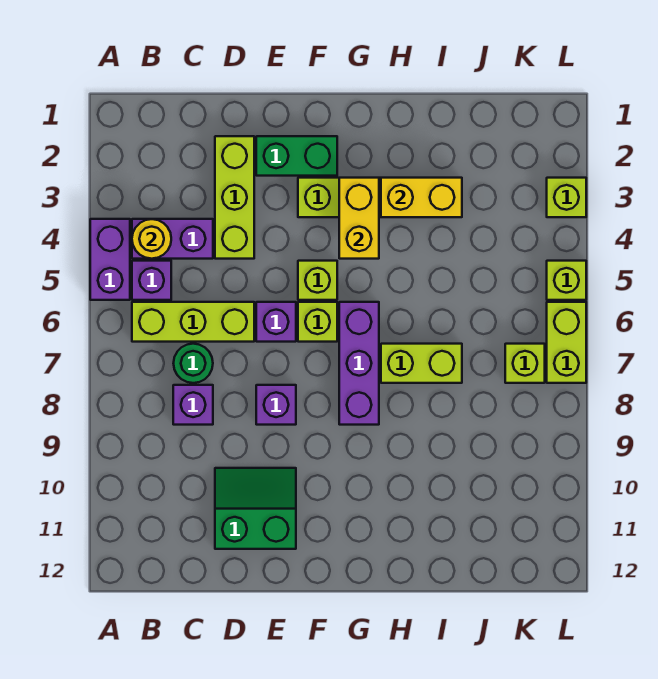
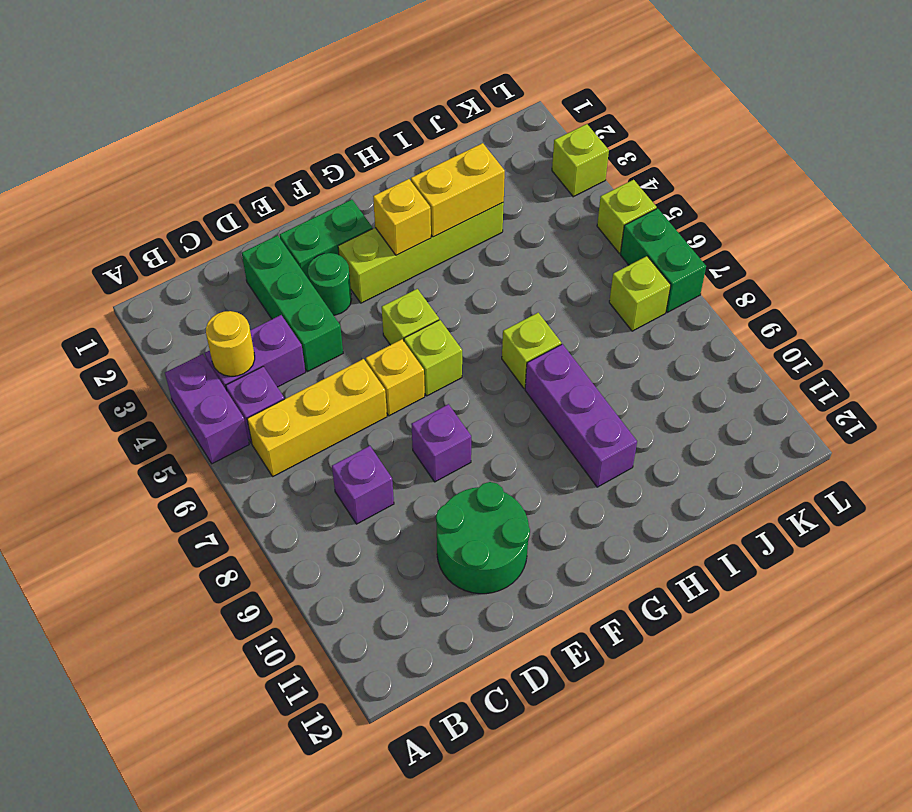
lime brick B6:D6 level 1 -> yellow brick B6:D6 level 1
green round brick C7 level 1 -> green round brick E3 level 1
lime brick D2:D4 level 1 -> green brick D2:D4 level 1
green slope D10:E11 level 1 top 11 -> green round brick D10:E11 level 1
purple brick E6 level 1 -> yellow brick E6 level 1
yellow brick G3:G4 level 2 -> yellow brick G3 level 2
purple brick G6:G8 level 1 -> purple brick H8:H10 level 1
lime brick H7:I7 level 1 -> lime brick H7 level 1
lime brick L6:L7 level 1 -> green brick L6:L7 level 1

